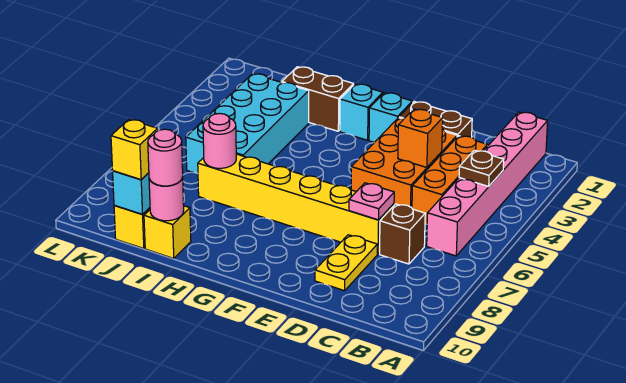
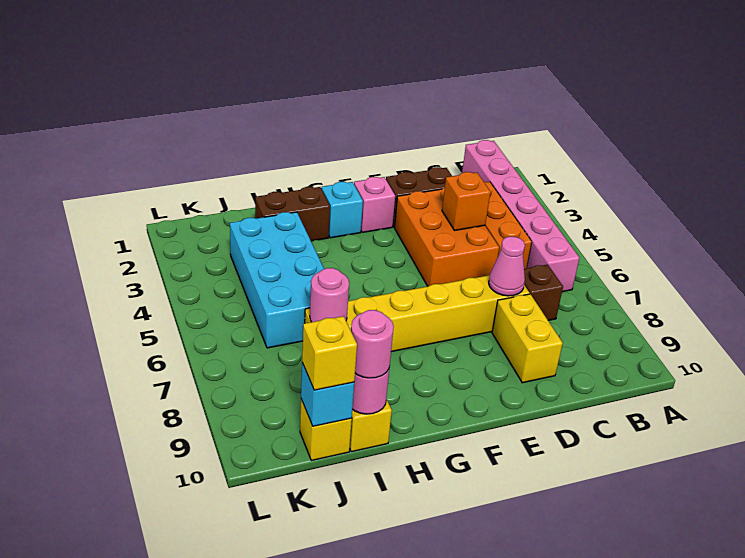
brown plate B4 level 2 -> none
pink plate D7 level 2 -> pink cone D7 level 2
yellow plate D8:D9 level 1 -> yellow brick D8:D9 level 1
cyan brick F2 level 1 -> pink brick F2 level 1

